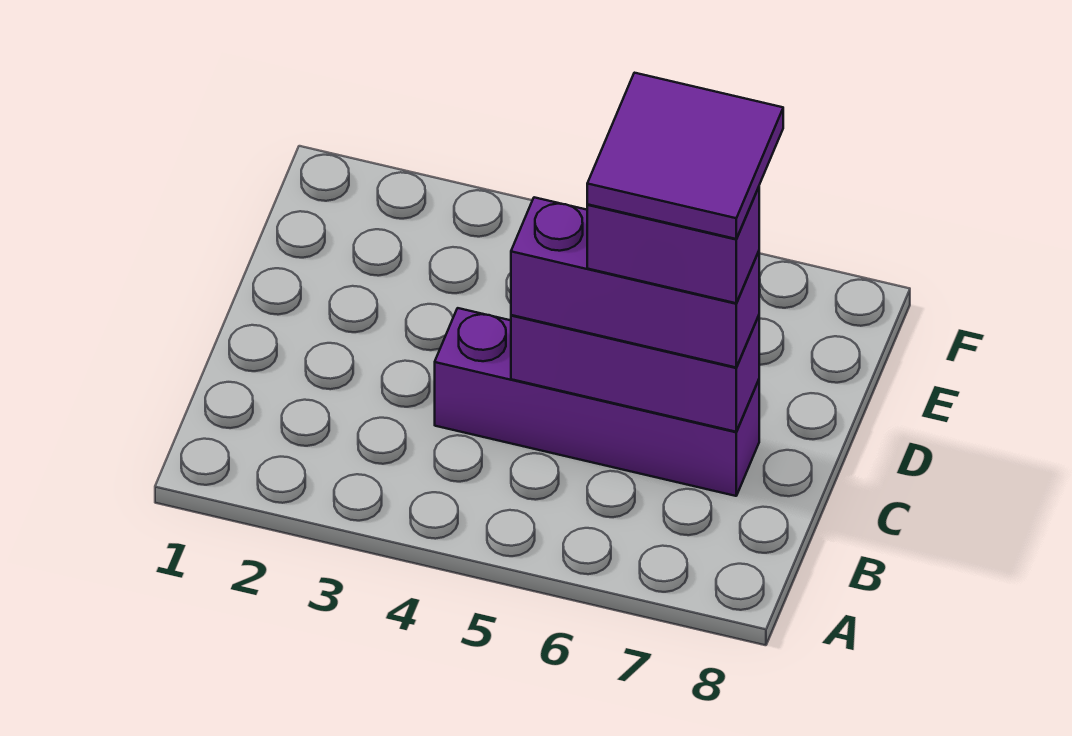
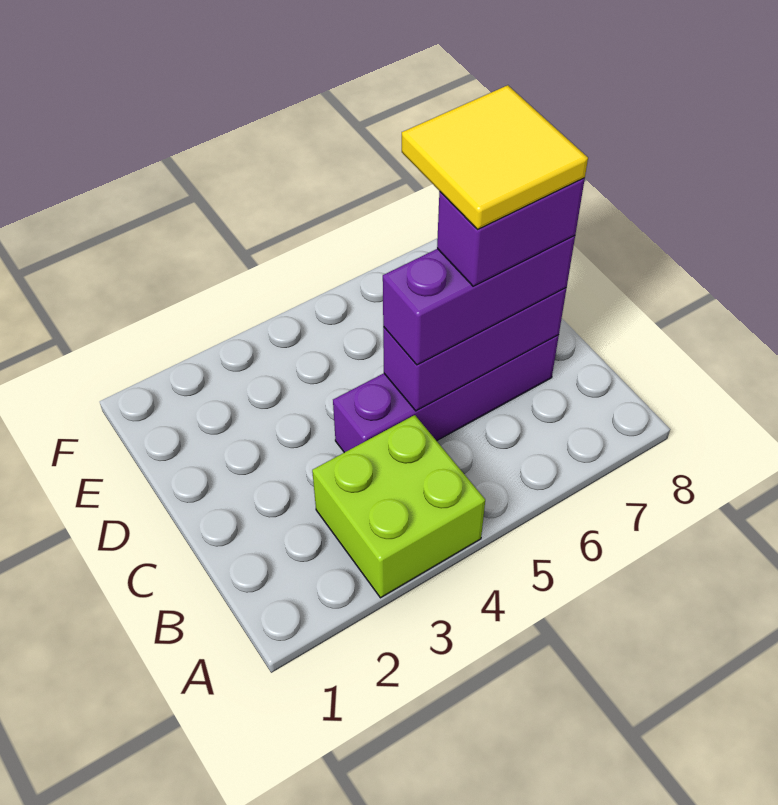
none -> lime brick A3:B4 level 1
purple tile C6:D7 level 5 -> yellow tile C6:D7 level 5

